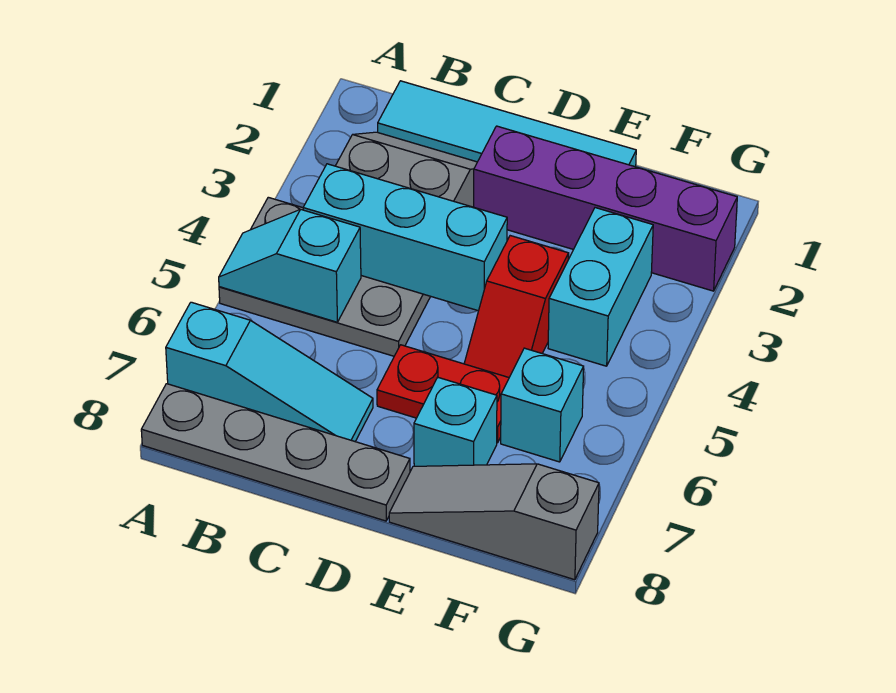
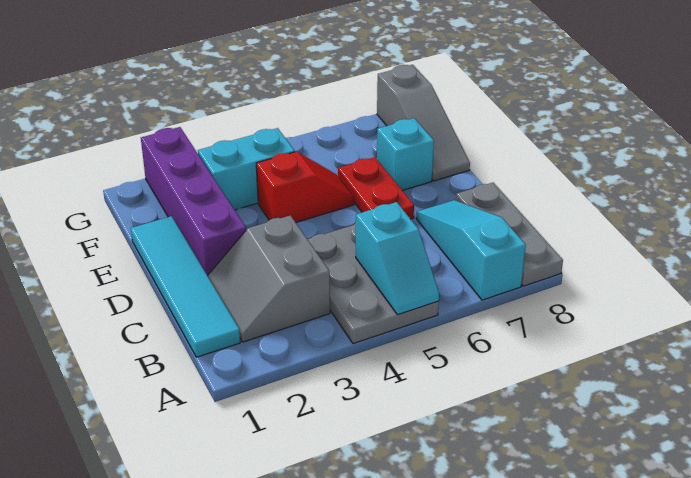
grey plate A8:D8 level 1 -> grey plate A8:C8 level 1
cyan brick B4:D4 level 2 -> none
cyan brick F6 level 1 -> none

